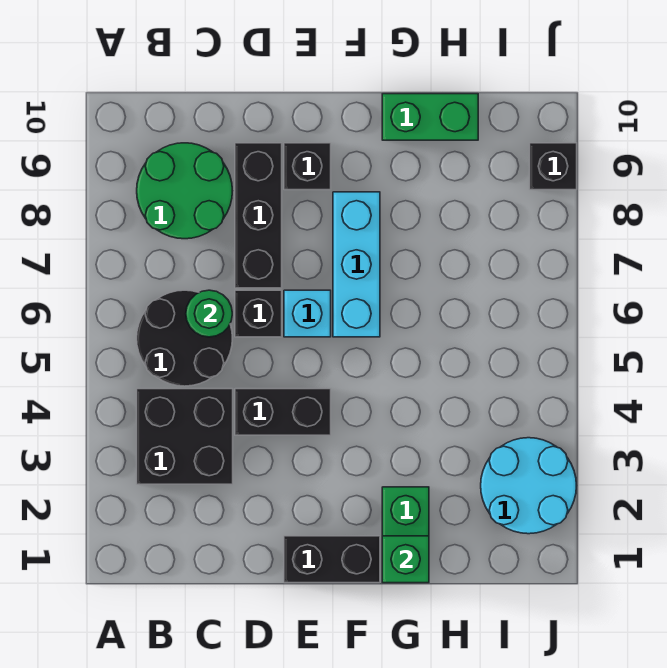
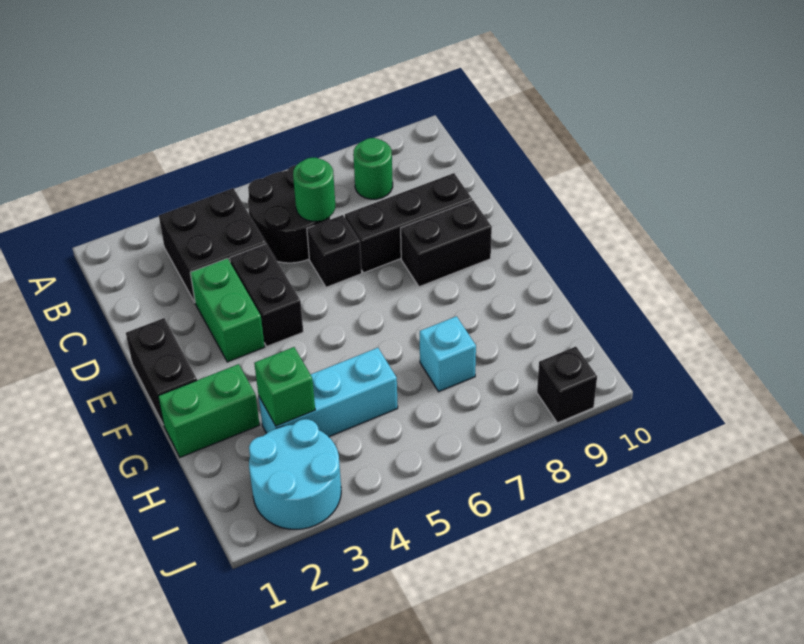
green round brick B8:C9 level 1 -> green round brick B8 level 1
cyan brick E6 level 1 -> cyan brick H7 level 1
black brick E9 level 1 -> black brick E8:E9 level 1
cyan brick F6:F8 level 1 -> cyan brick H3:H5 level 1
green brick G1 level 2 -> green brick H3 level 2
green brick G10:H10 level 1 -> green brick D3:E3 level 1

